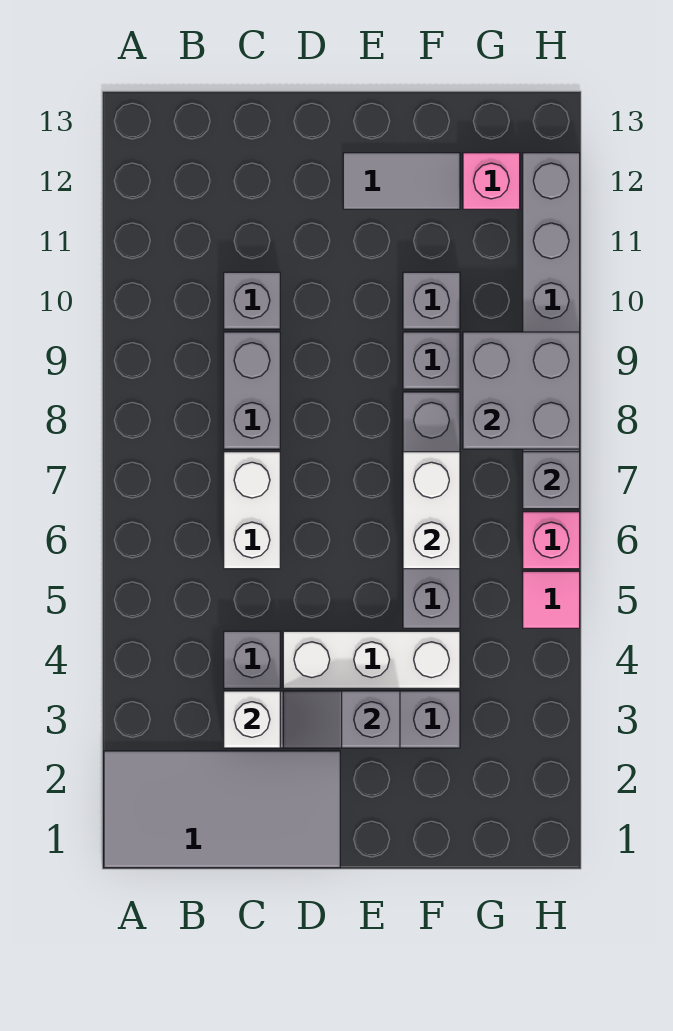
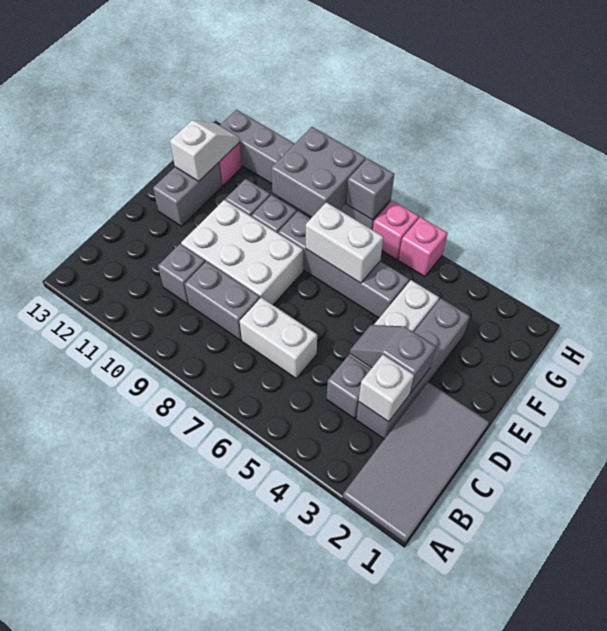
grey slope D3:E3 level 2 top E -> grey slope D3:D4 level 2 top 3
none -> white brick D8:E10 level 1
grey tile E12:F12 level 1 -> grey brick E12:F12 level 1
none -> white slope F12:G12 level 2 top F
pink tile H5 level 1 -> pink brick H5 level 1

